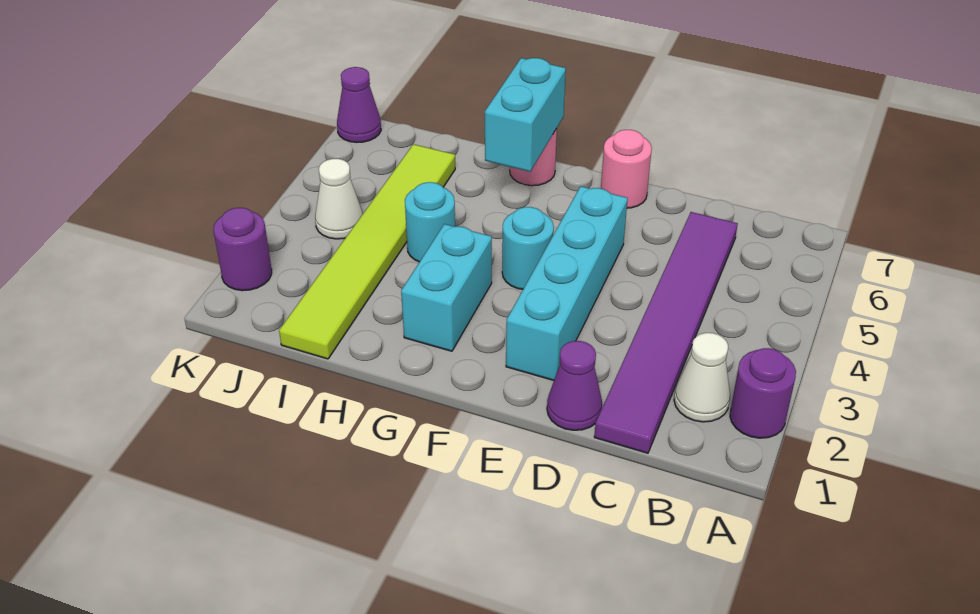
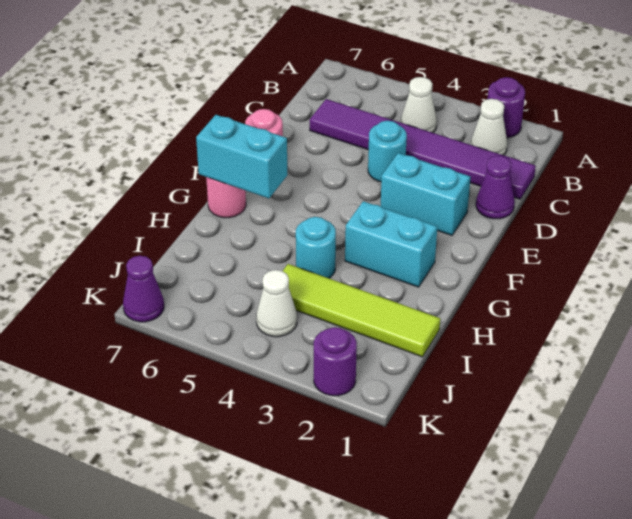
none -> white cone B4 level 1
cyan brick E2:E5 level 1 -> cyan brick E2:E3 level 1
cyan round brick F4 level 1 -> cyan round brick D4 level 1
lime tile I1:I6 level 1 -> lime tile I1:I4 level 1

